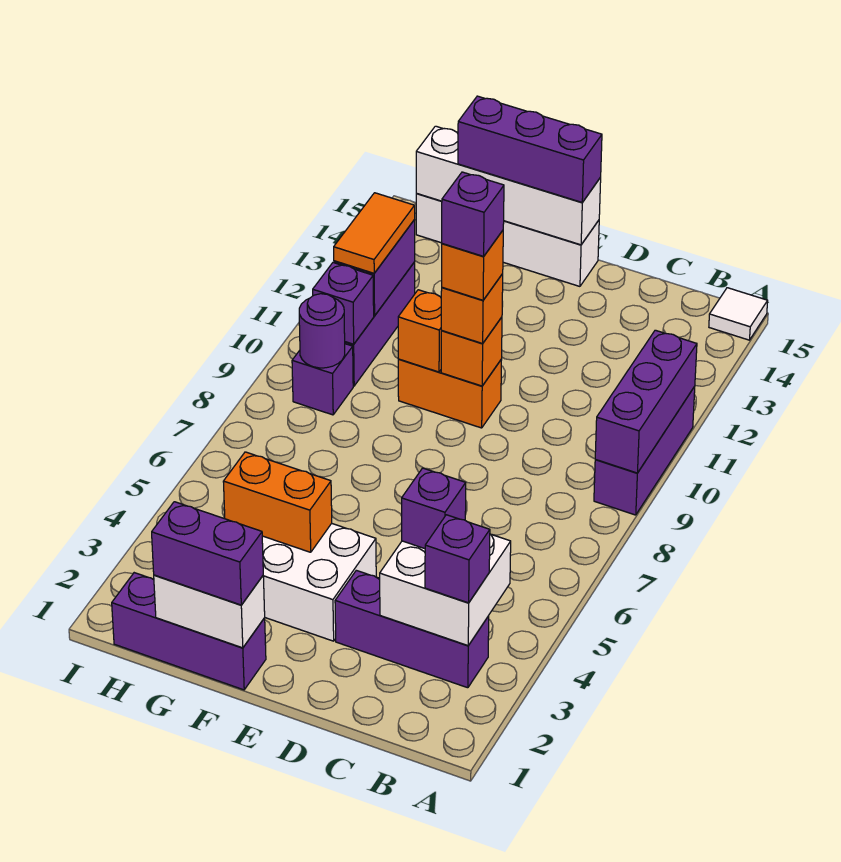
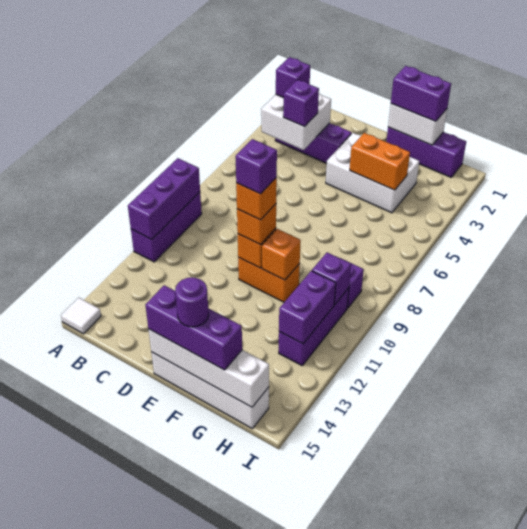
purple round brick H9 level 2 -> purple round brick F15 level 4
orange tile H11:H12 level 3 -> none

